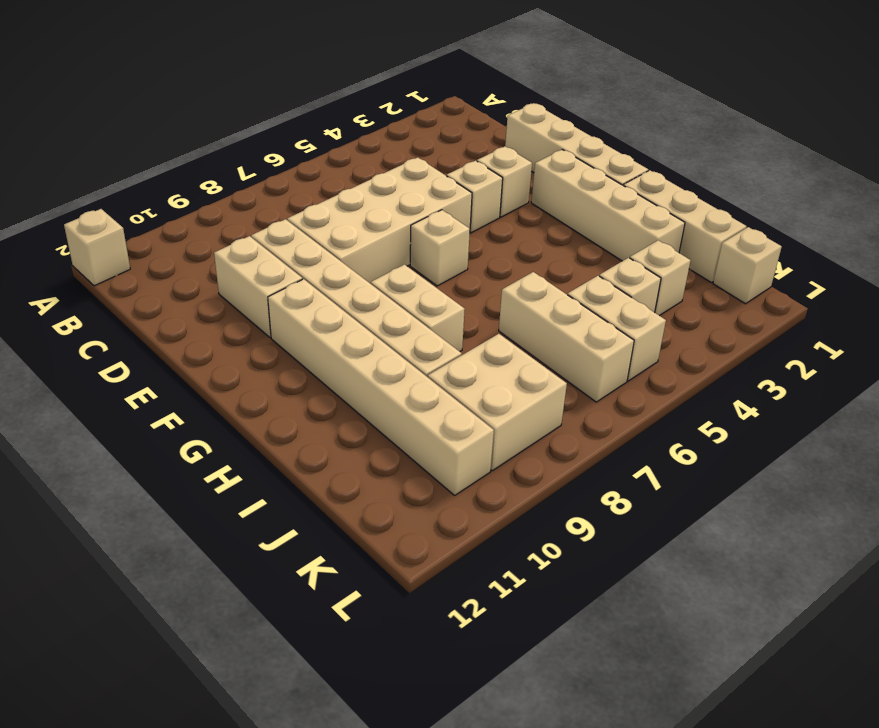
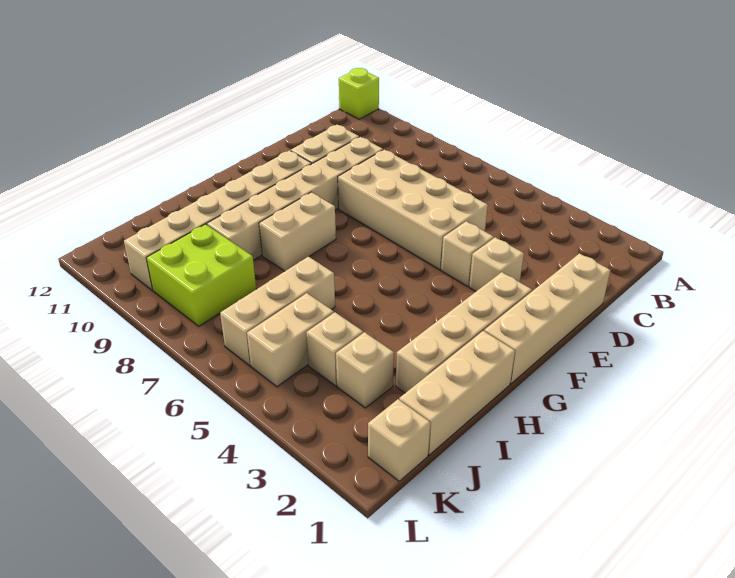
tan brick A12 level 1 -> lime brick A12 level 1
tan brick F6 level 1 -> none
tan brick J8:K9 level 1 -> lime brick J8:K9 level 1

